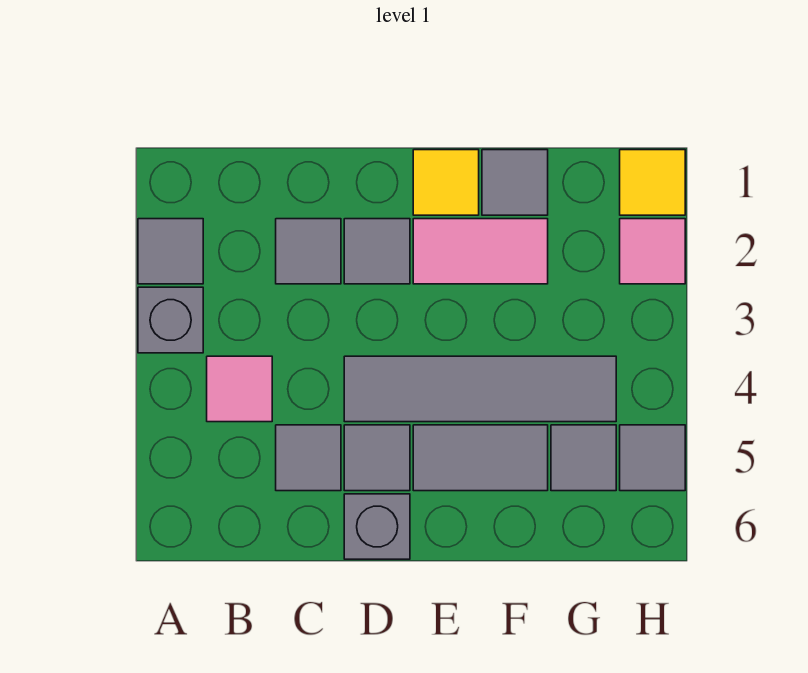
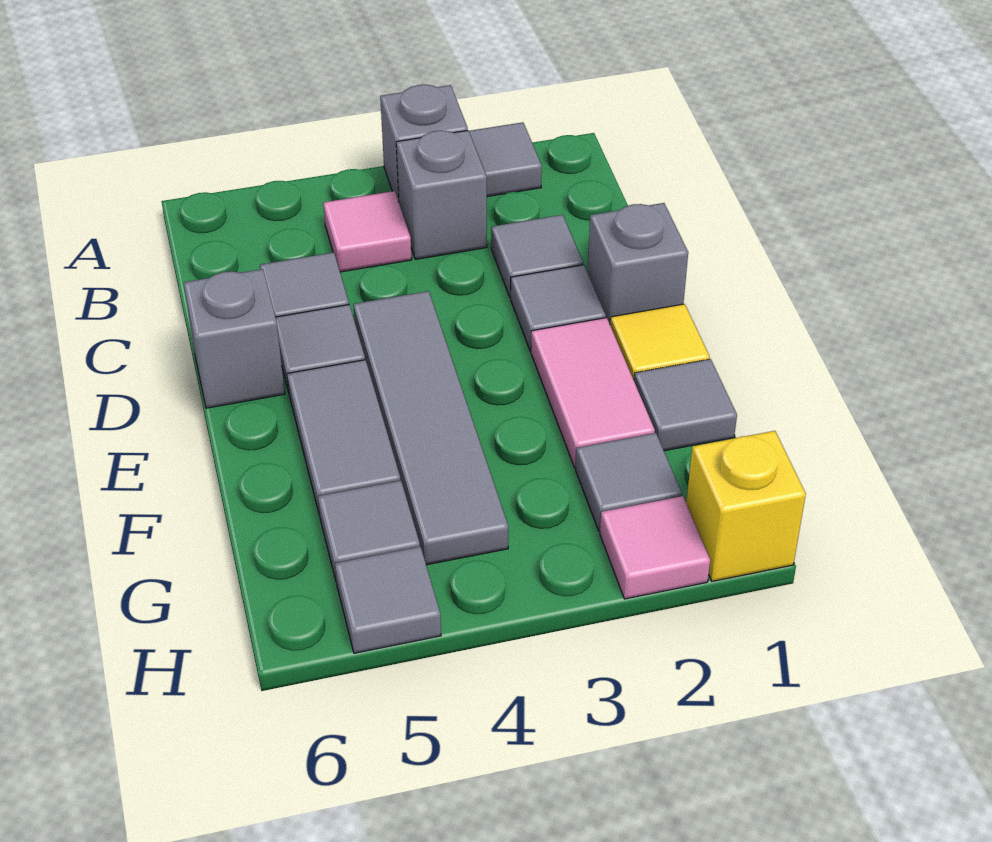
none -> grey brick B3 level 1
none -> grey brick D1 level 1
none -> grey tile G2 level 1
yellow tile H1 level 1 -> yellow brick H1 level 1

